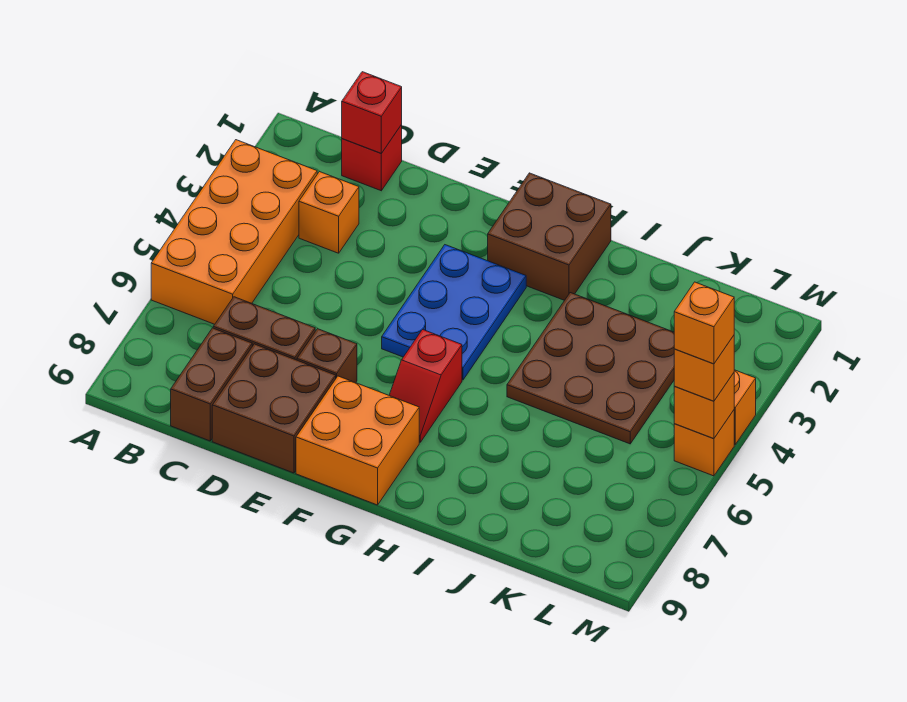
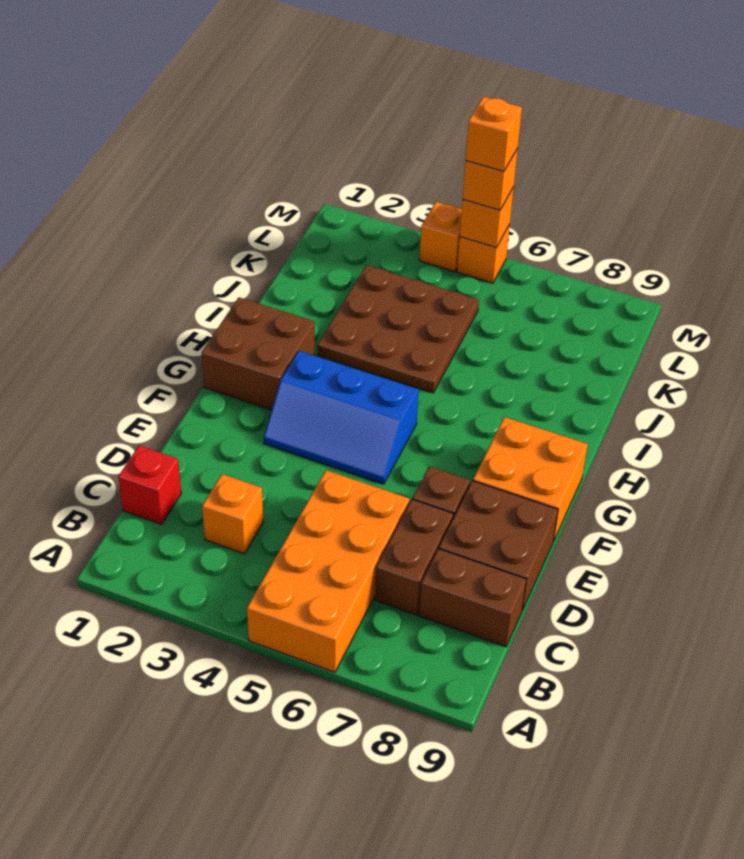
orange brick A3:B6 level 1 -> orange brick A5:D6 level 1
red brick C1 level 2 -> none
blue plate F3:G5 level 1 -> blue slope F3:G5 level 1 top G
red slope G6:G7 level 1 top 6 -> none

